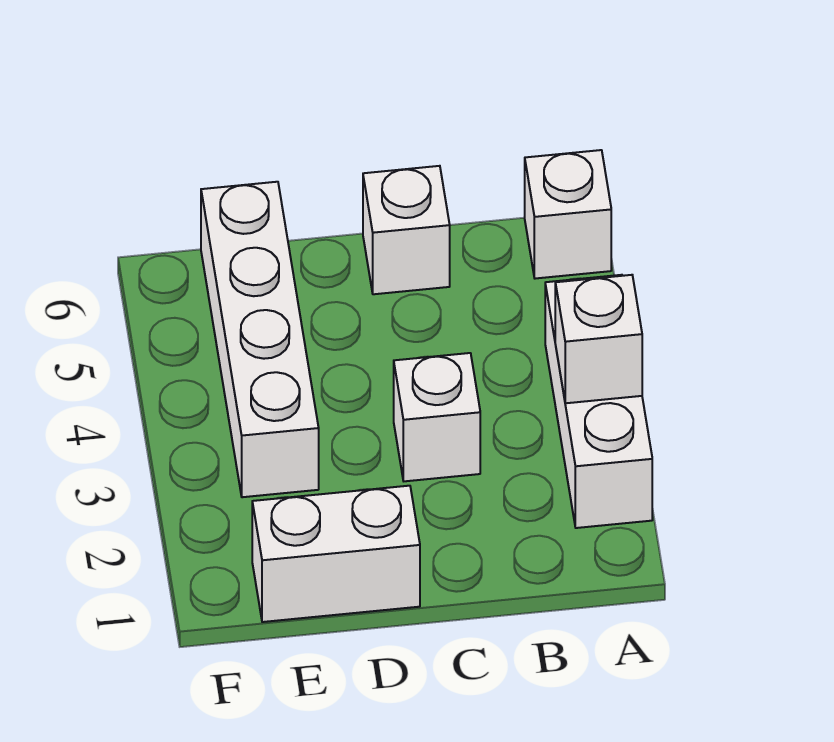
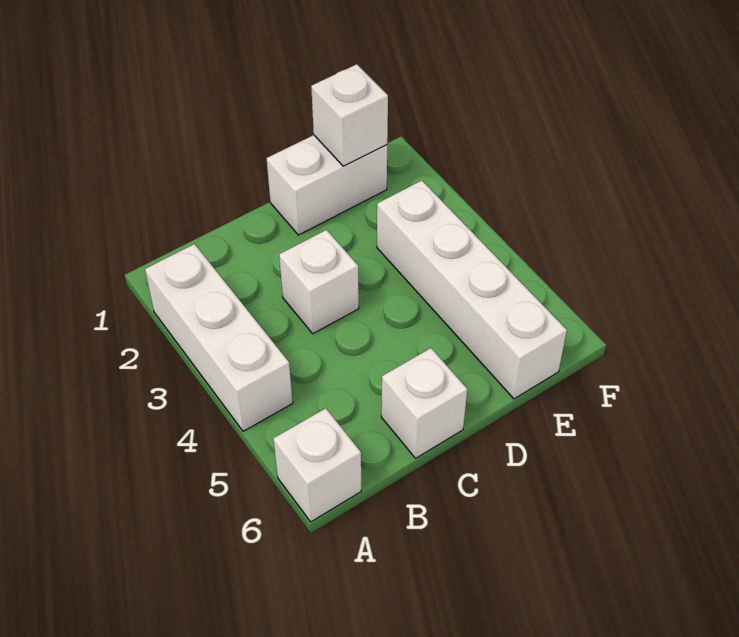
white brick A3 level 2 -> white brick E1 level 2

